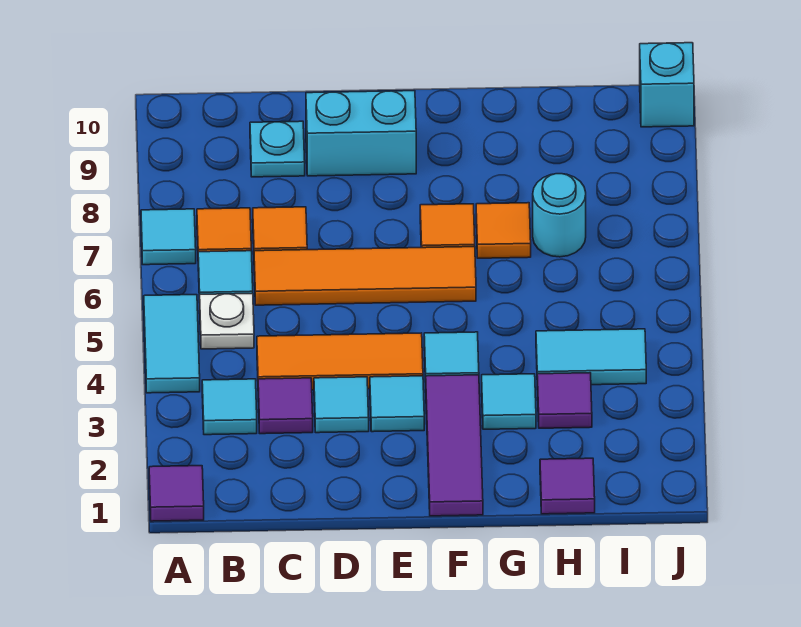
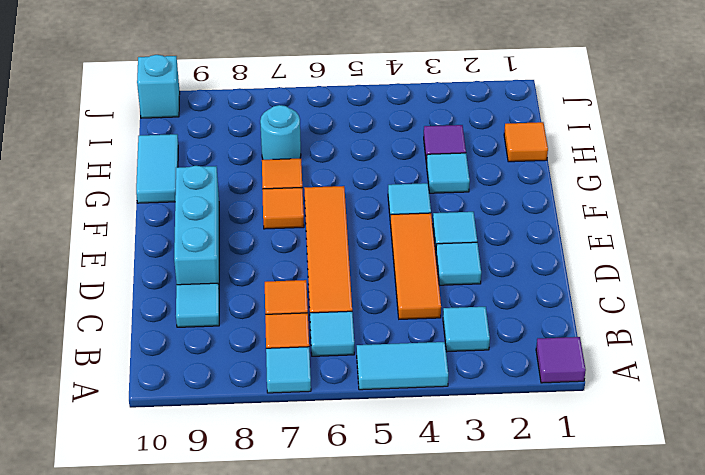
white plate B5 level 1 -> none
purple tile C3 level 1 -> none
cyan plate C9 level 1 -> cyan tile C9 level 1
cyan brick D9:E9 level 1 -> cyan brick D9:F9 level 1
purple tile F1:F3 level 1 -> none
purple tile H1 level 1 -> orange tile H1 level 1
cyan tile H4:I4 level 1 -> cyan tile G10:H10 level 1

